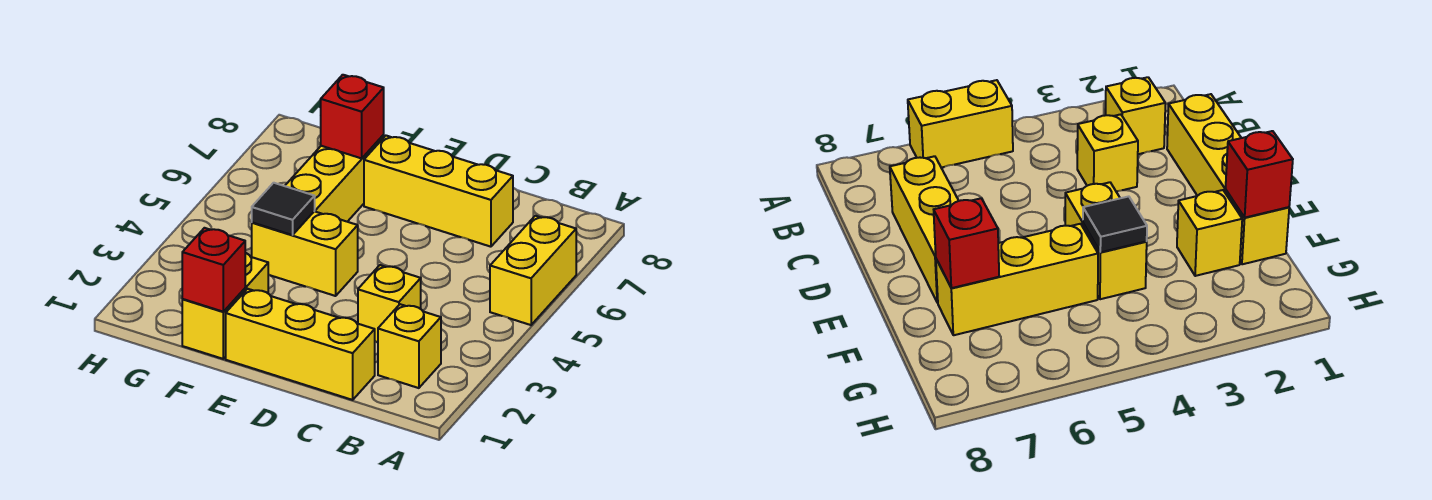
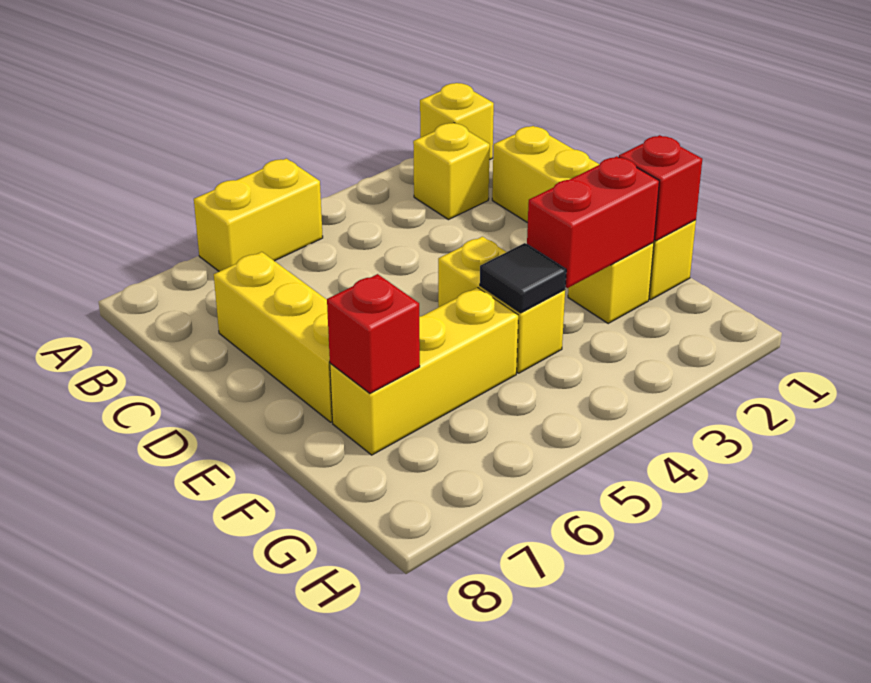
yellow brick C3 level 1 -> yellow brick A1 level 1
none -> red brick F2:F3 level 2

